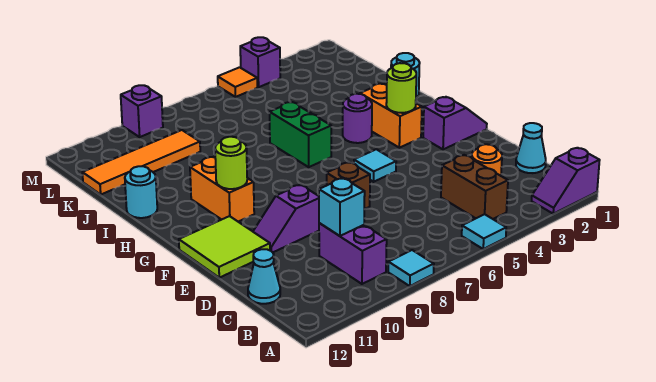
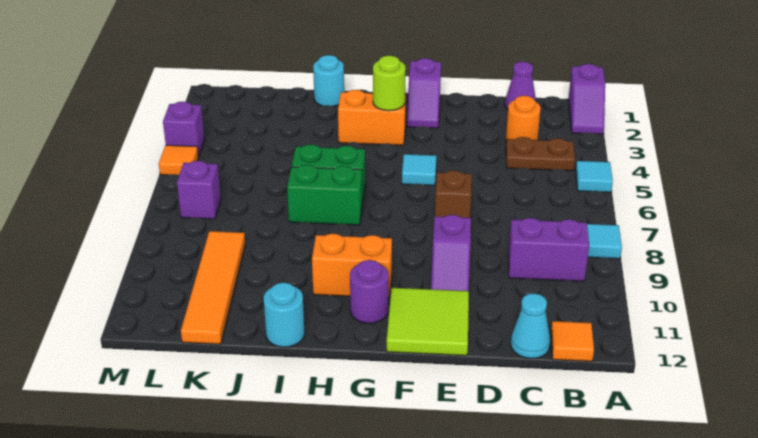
brown brick B4:C4 level 1 -> brown plate B4:C4 level 1
none -> orange tile B12 level 1
cyan cone C1 level 1 -> purple cone C1 level 1
cyan brick C9 level 2 -> none
purple slope F1:F2 level 1 top 2 -> purple slope F1:F2 level 1 top 1
lime round brick G10 level 2 -> none
purple round brick H4 level 1 -> purple round brick G11 level 1
none -> green brick H7:I7 level 1
purple brick M9 level 1 -> purple brick L7 level 1

